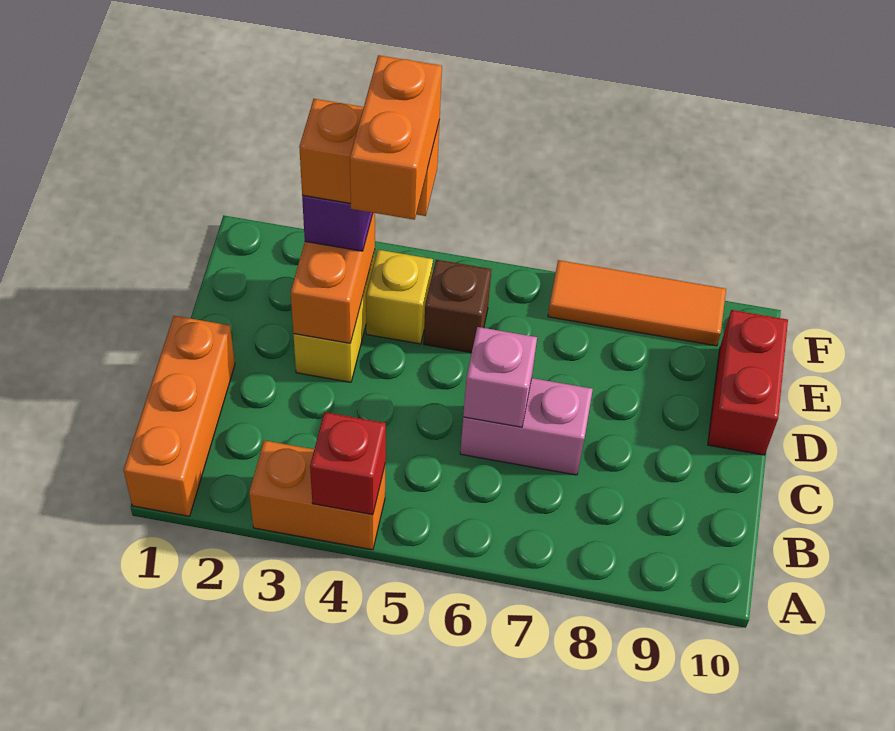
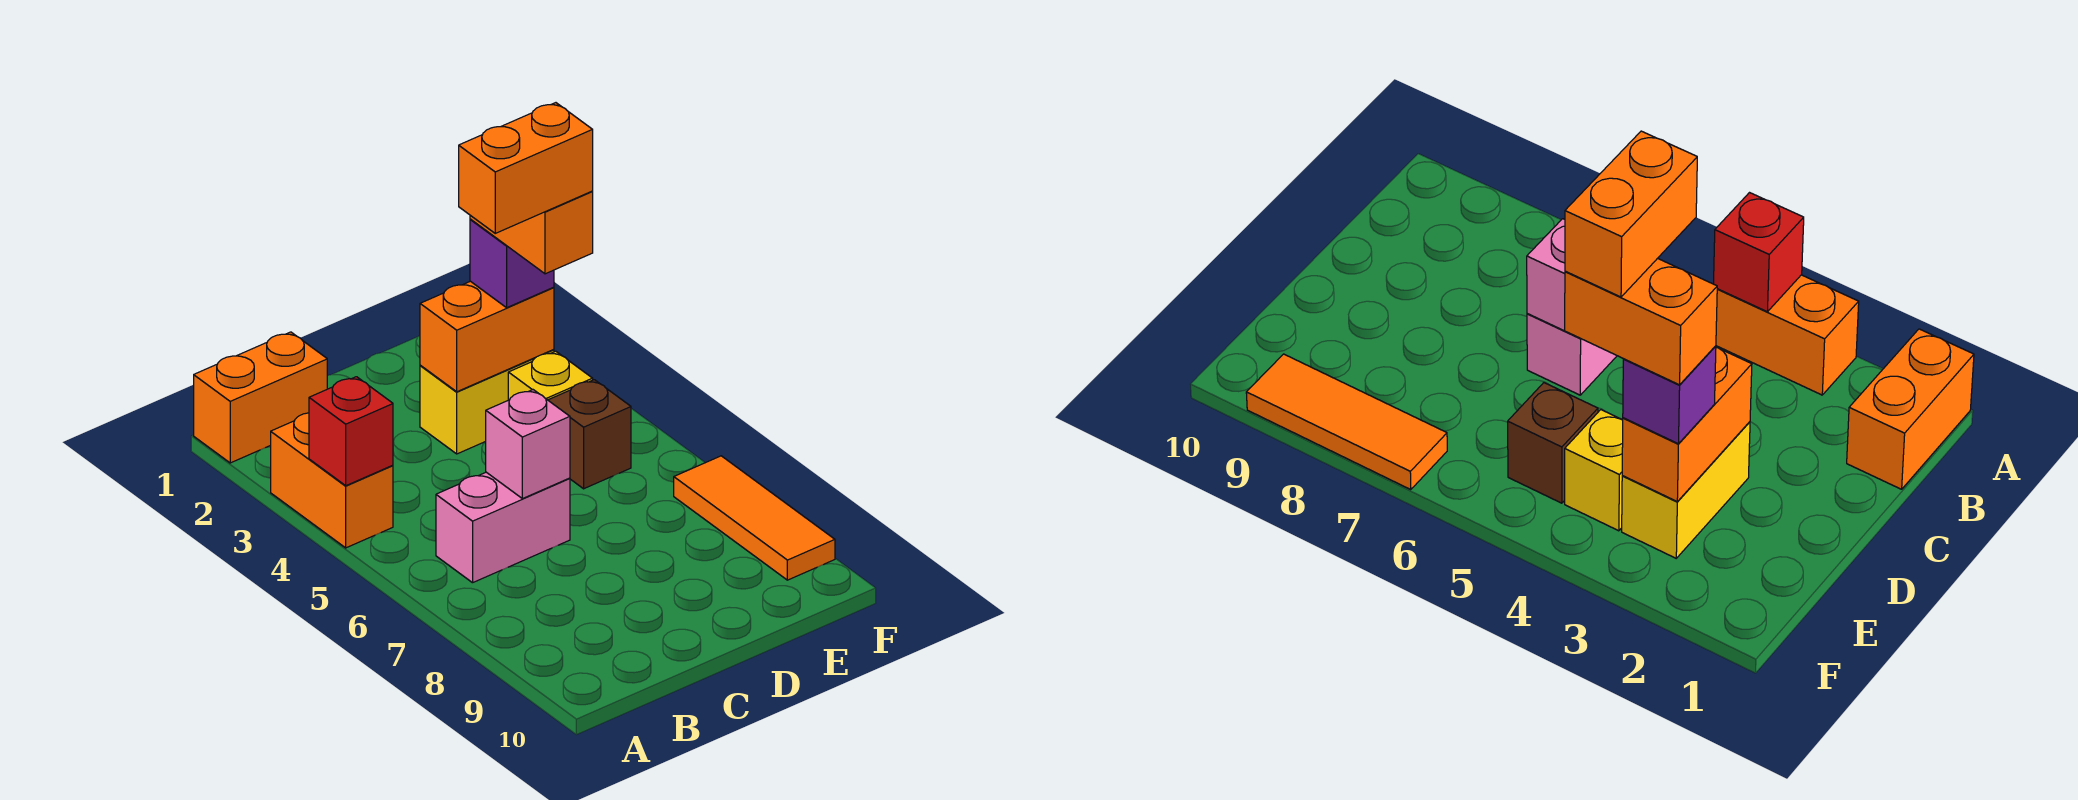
orange brick A1:C1 level 1 -> orange brick A1:B1 level 1
pink brick C6:C7 level 1 -> pink brick B6:C6 level 1
red brick D10:E10 level 1 -> none

